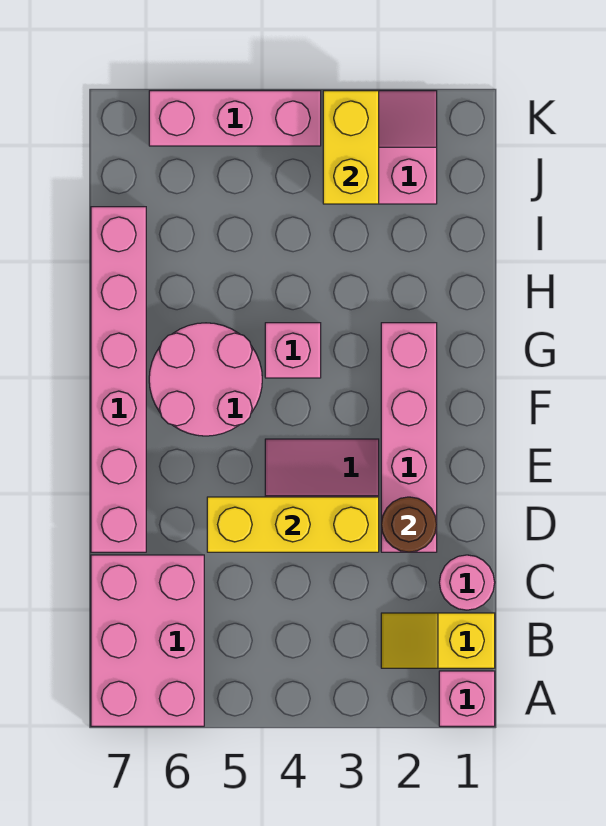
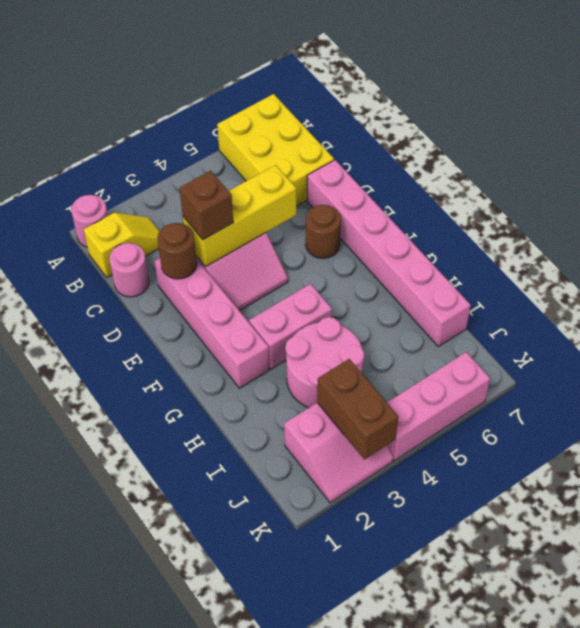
pink brick A1 level 1 -> pink round brick A1 level 1
pink brick A6:C7 level 1 -> yellow brick A6:C7 level 1
none -> brown brick D3 level 3
none -> brown round brick E6 level 1
pink round brick F5:G6 level 1 -> pink round brick H3:I4 level 1
pink brick G4 level 1 -> pink brick G3:G4 level 1
yellow brick J3:K3 level 2 -> brown brick J3:K3 level 2

